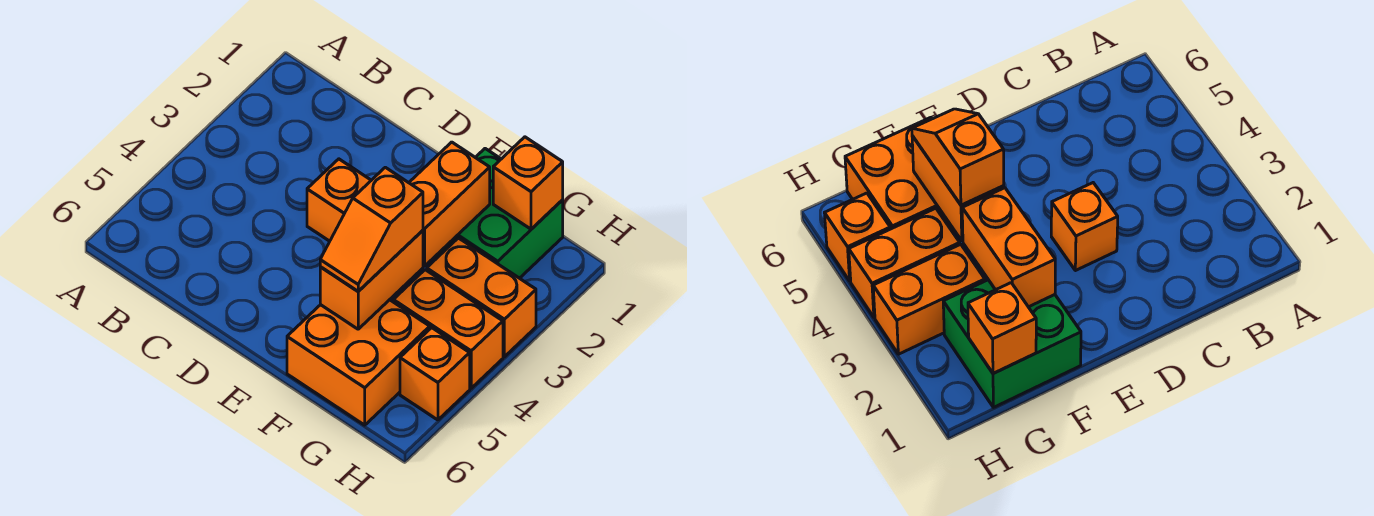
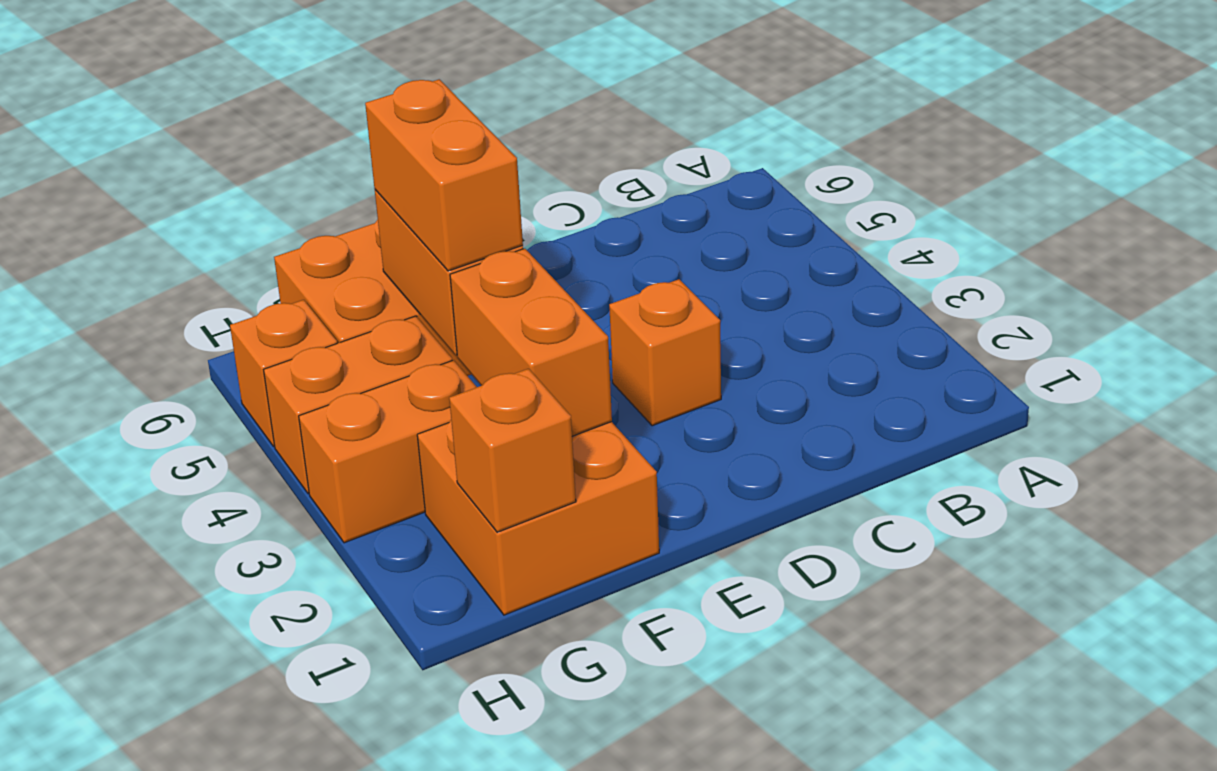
green brick F1:G2 level 1 -> orange brick F1:G2 level 1
orange slope F4:F5 level 3 top 4 -> orange brick F4:F5 level 3

